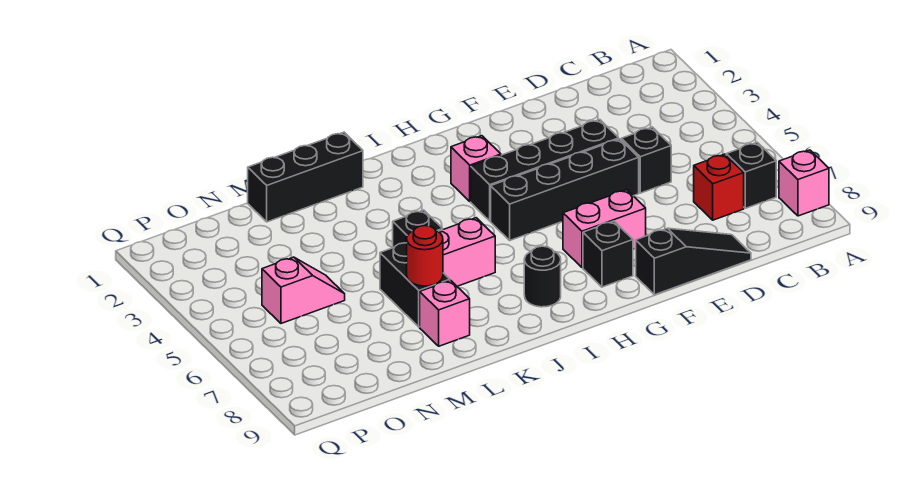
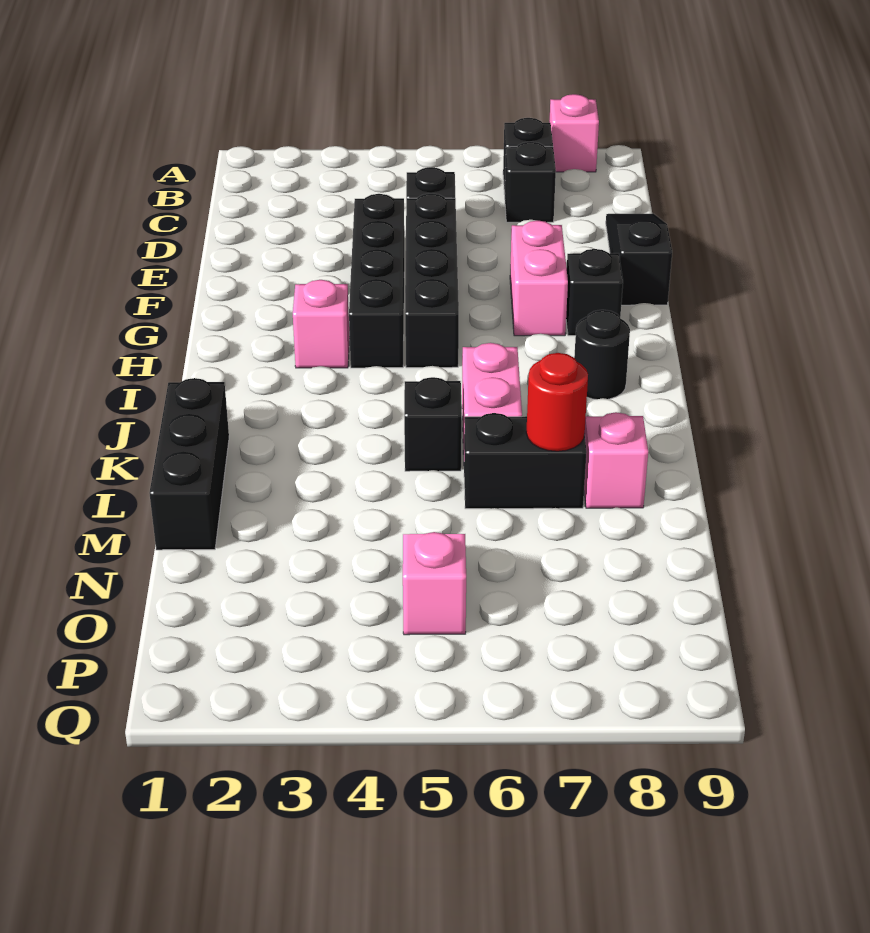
red brick C7 level 1 -> black brick C7 level 1

